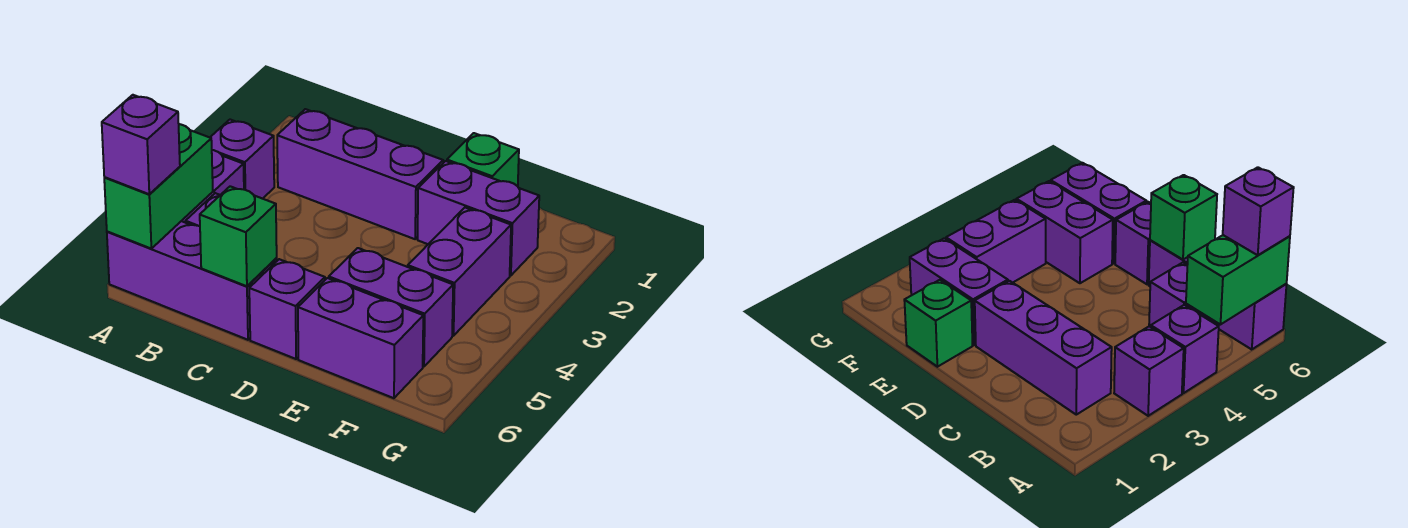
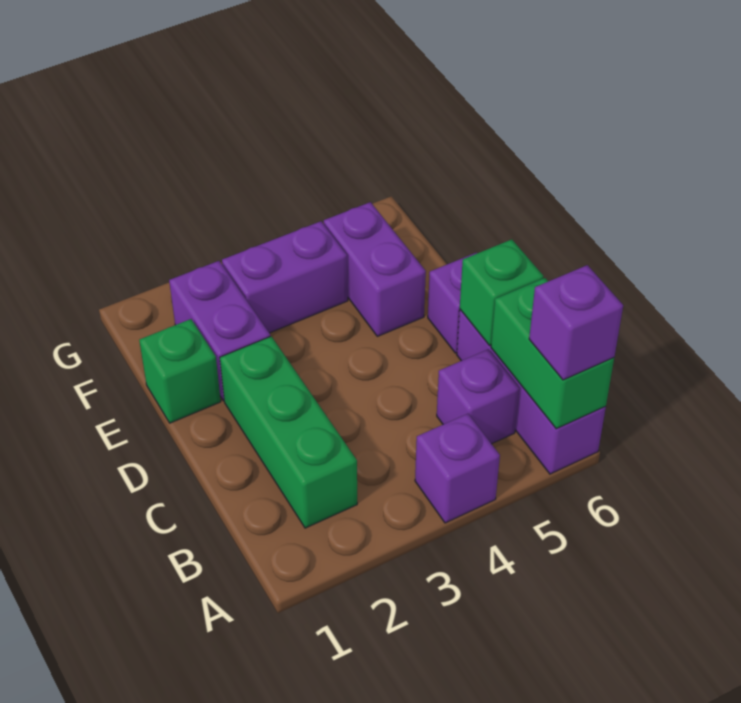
purple brick A3 level 1 -> none
green brick A5:A6 level 2 -> green brick A6:B6 level 2
purple brick B2:D2 level 1 -> green brick B2:D2 level 1
purple brick E6:F6 level 1 -> none

